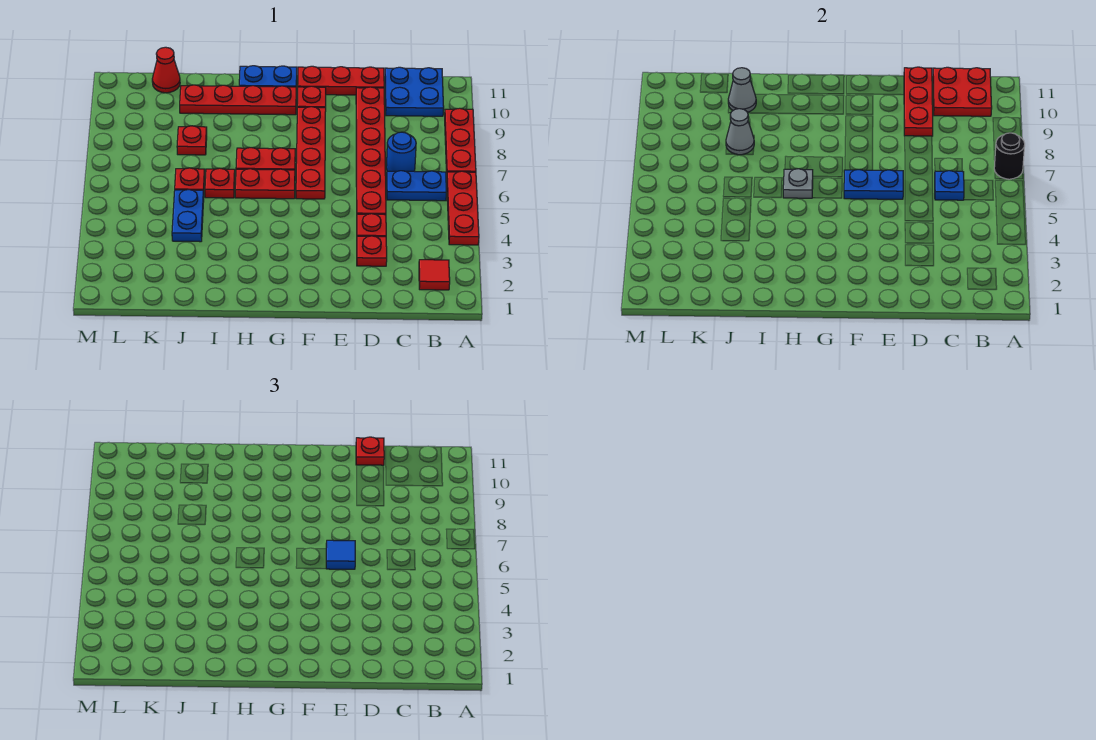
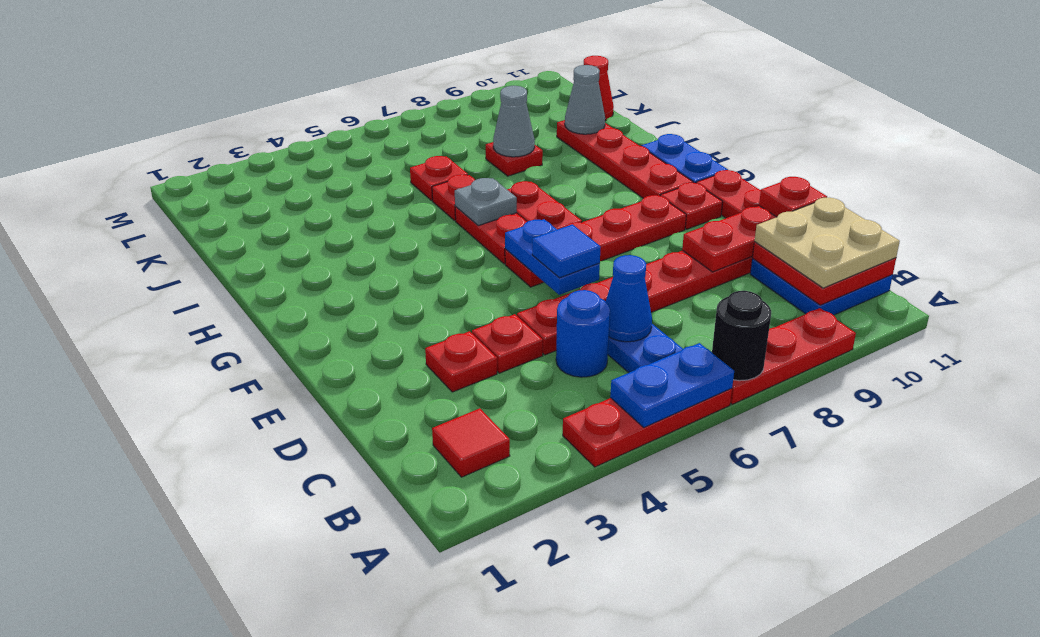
none -> tan plate B10:C11 level 3
blue plate C6 level 2 -> blue cone C6 level 2
blue round brick C7 level 1 -> blue round brick C5 level 1
blue plate J4:J5 level 1 -> blue plate A5:A6 level 2

